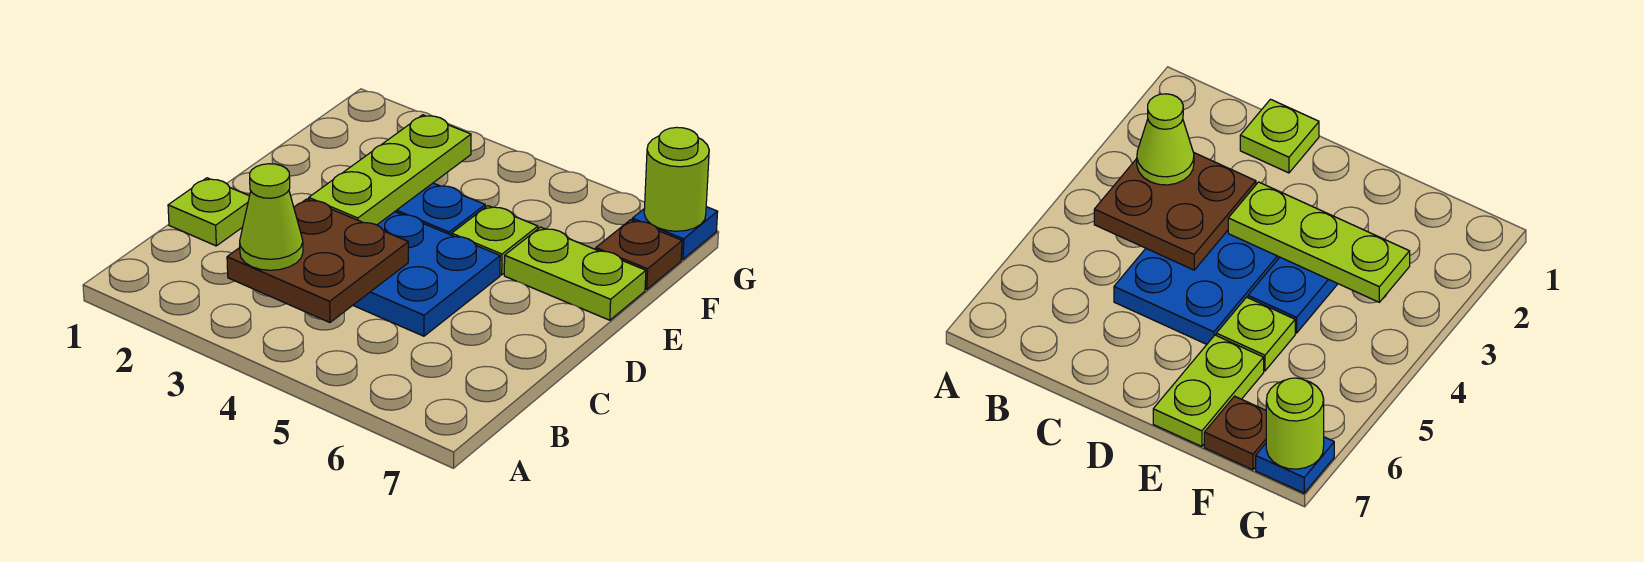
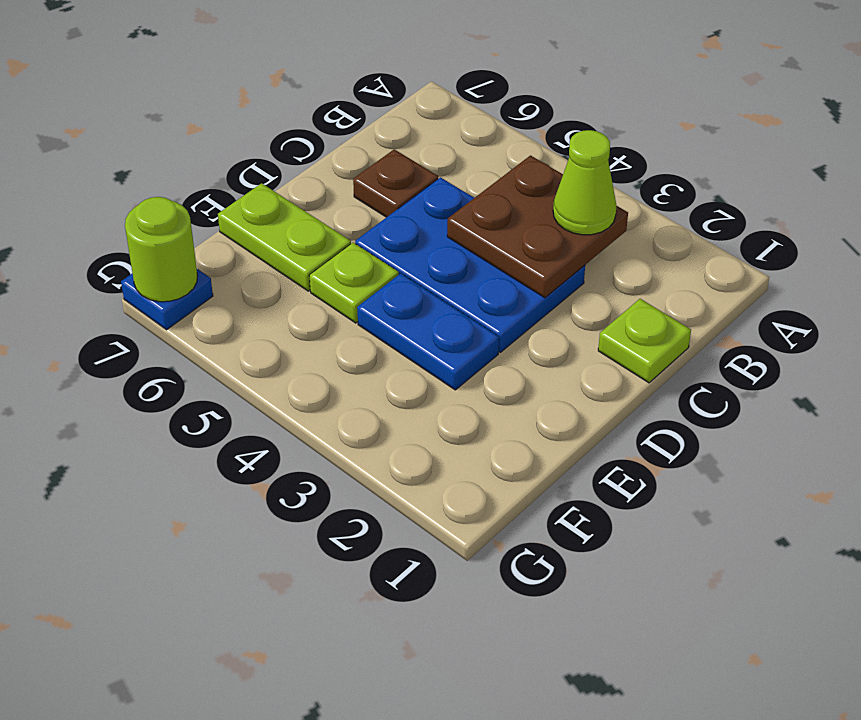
lime plate D3:F3 level 2 -> none
brown plate F7 level 1 -> brown plate C6 level 1

